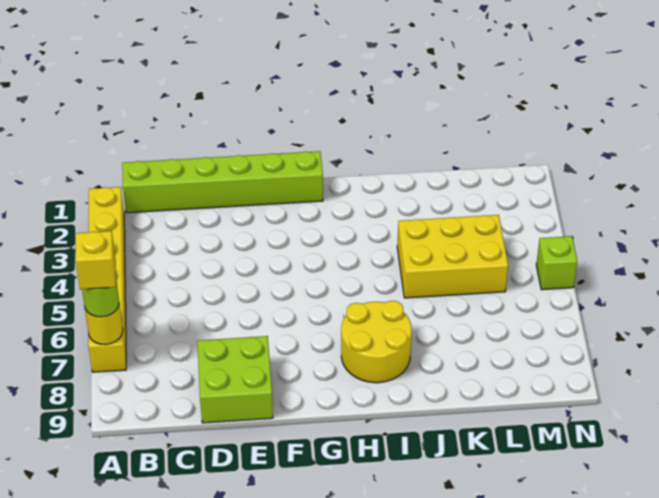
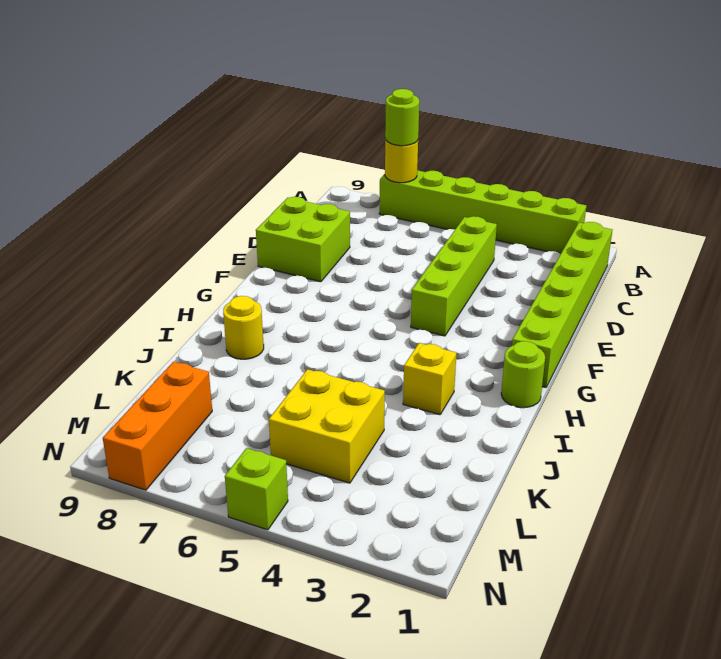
yellow brick A2:A7 level 1 -> lime brick A2:A7 level 1
yellow brick A7 level 4 -> yellow brick I3 level 1
none -> lime brick C4:F4 level 1
none -> lime round brick H1 level 1
yellow round brick H7:I8 level 1 -> yellow round brick I8 level 1
yellow brick J4:L5 level 1 -> yellow brick K4:L5 level 1
none -> orange brick L8:N8 level 1

